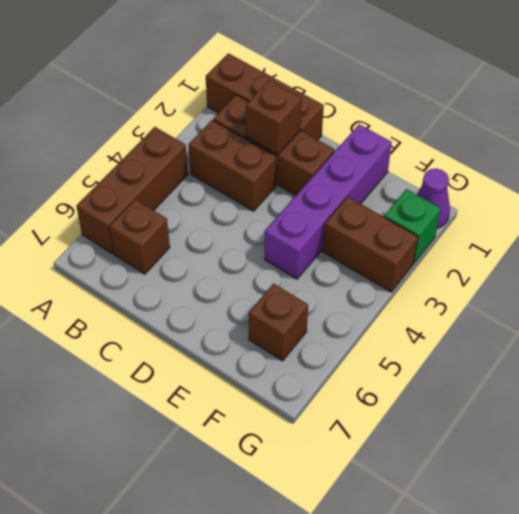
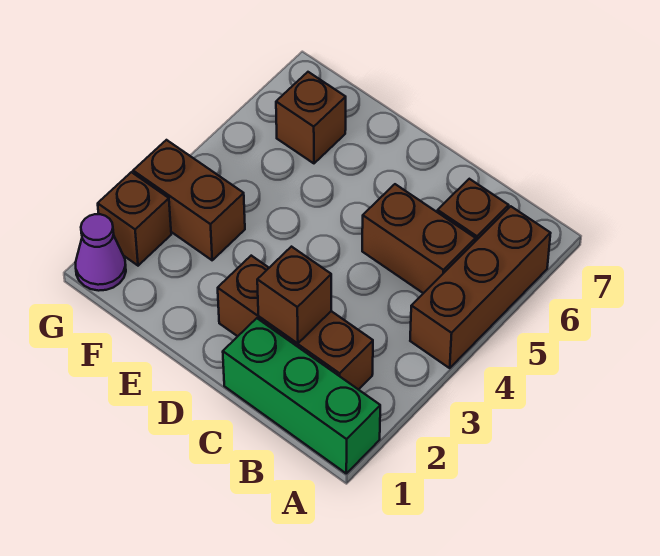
brown brick A1:C1 level 1 -> green brick A1:C1 level 1
brown brick B3:C3 level 1 -> brown brick B5:C5 level 1
purple brick E1:E4 level 1 -> none
green brick G2 level 1 -> brown brick G2 level 1

